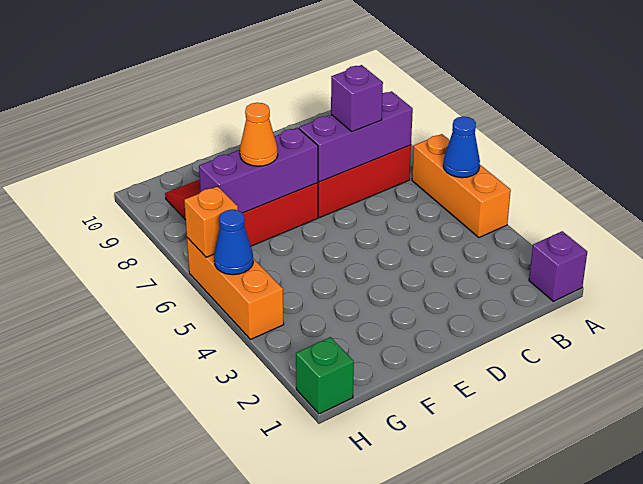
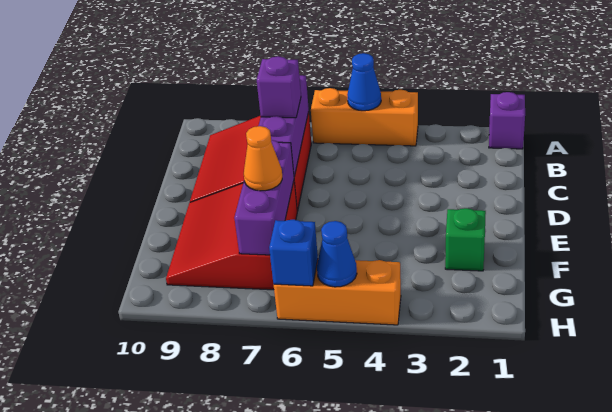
green brick H1 level 1 -> green brick F2 level 1
orange brick H6 level 2 -> blue brick H6 level 2

